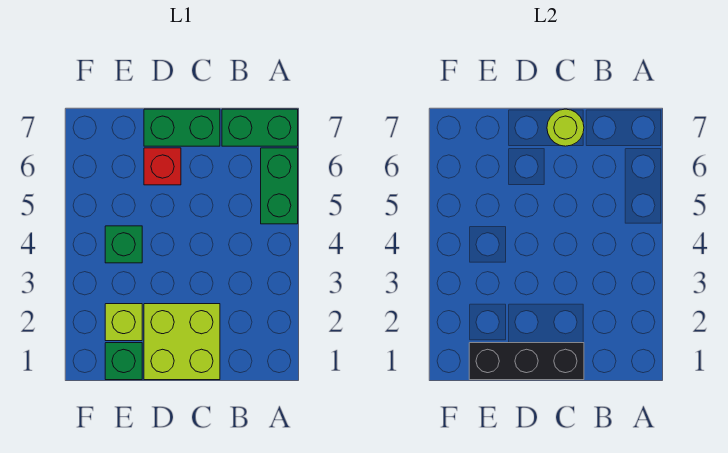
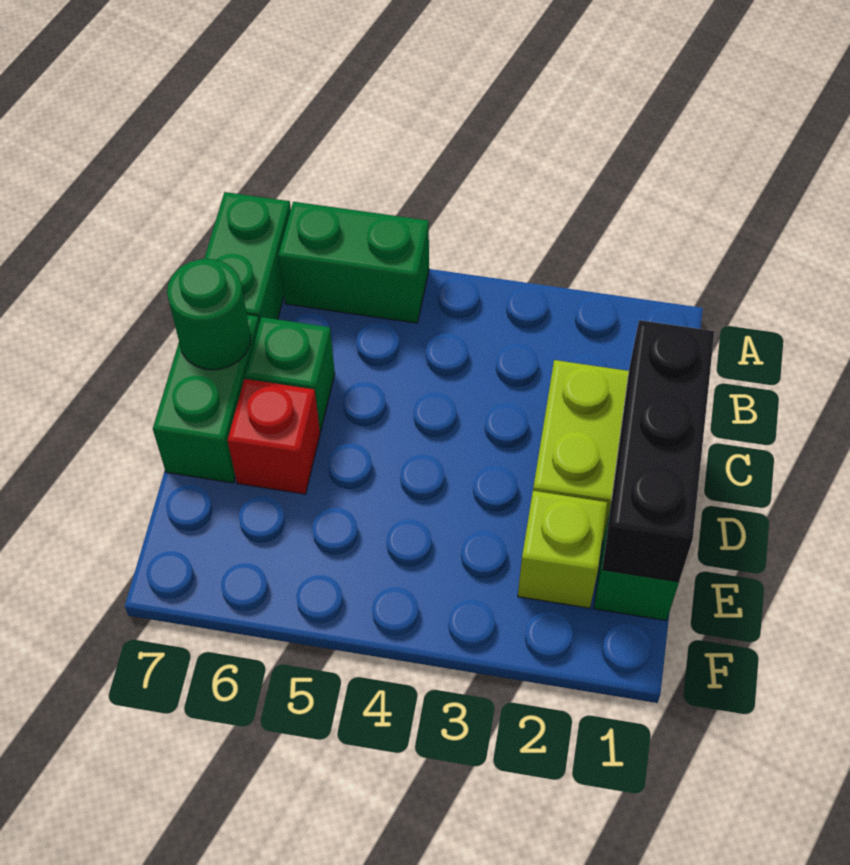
lime round brick C7 level 2 -> green round brick C7 level 2
green brick E4 level 1 -> green brick C6 level 1

